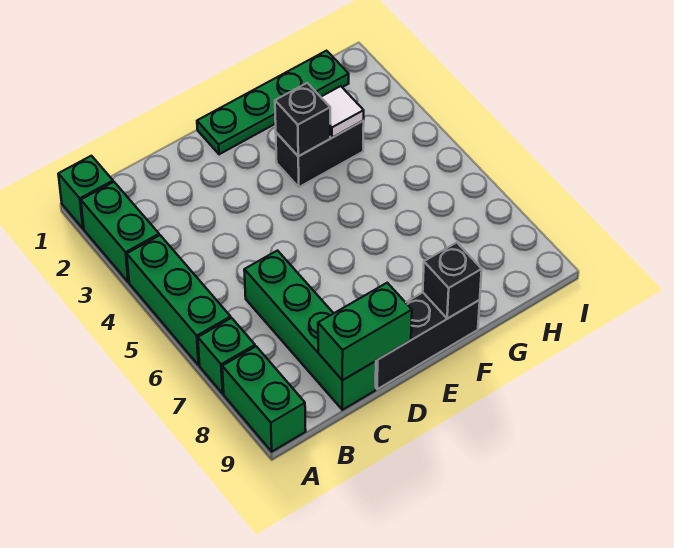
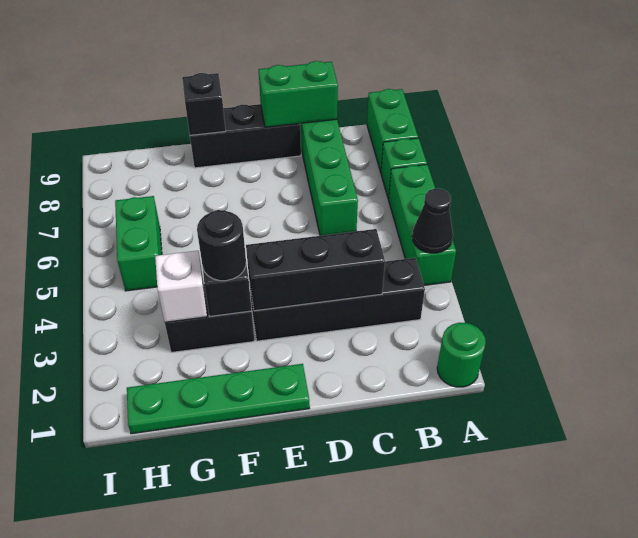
green brick A1 level 1 -> green round brick A1 level 1
green brick A2:A3 level 1 -> green brick H5:H6 level 1
none -> black cone A4 level 2
none -> black brick B3:E3 level 1
none -> black brick C3:E3 level 2
none -> black round brick F3 level 3
white tile G3 level 2 -> white brick G3 level 2

